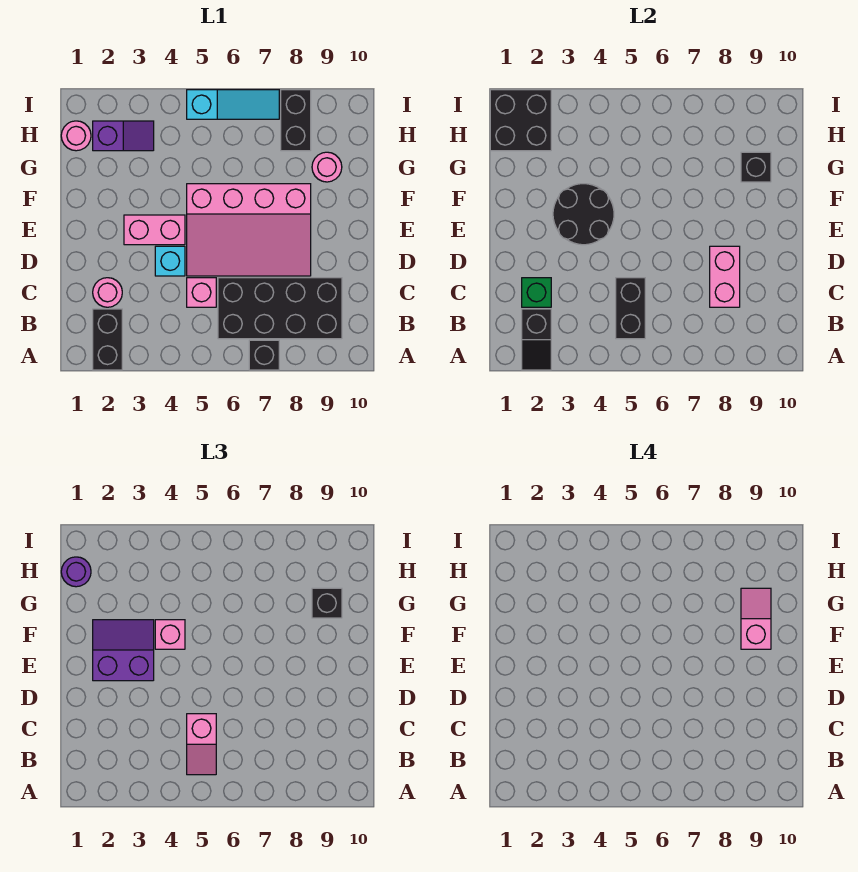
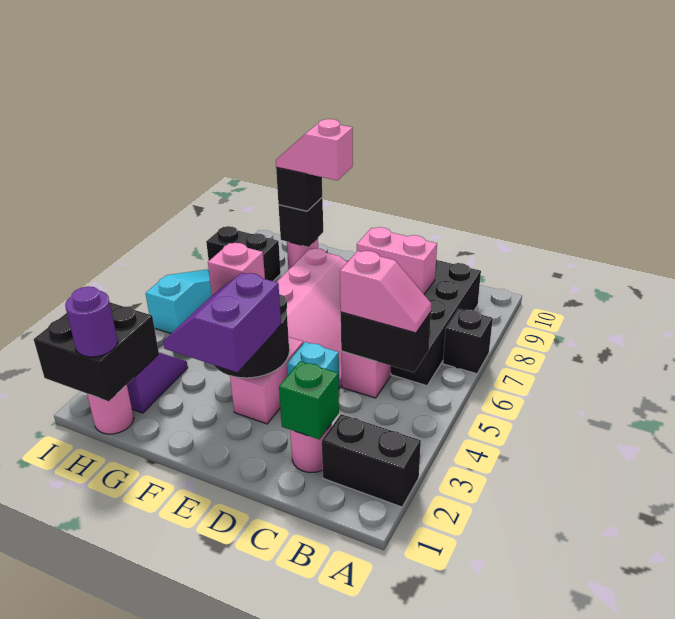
black slope A2:B2 level 2 top B -> none

